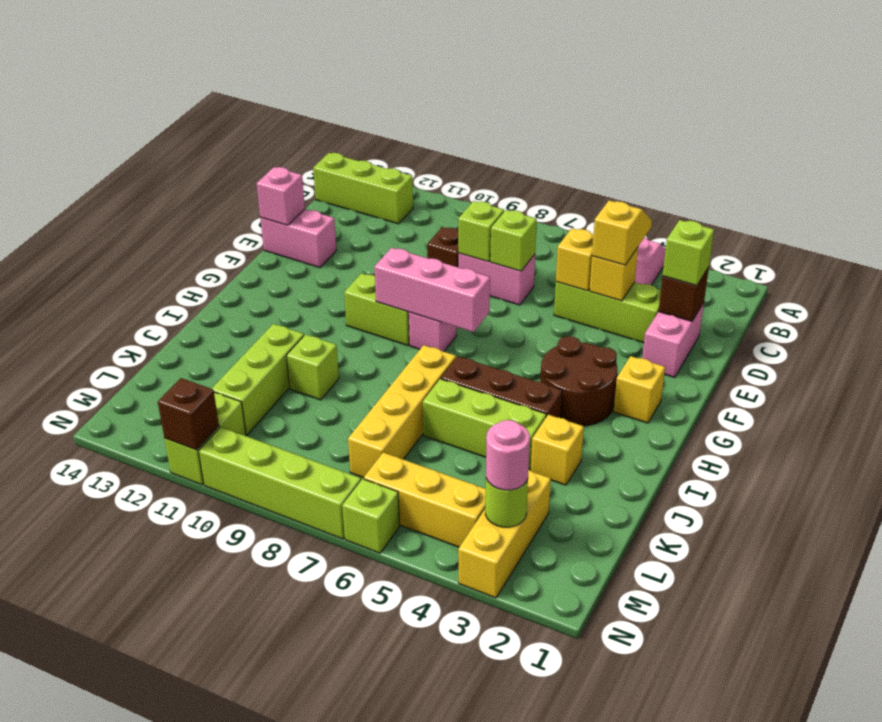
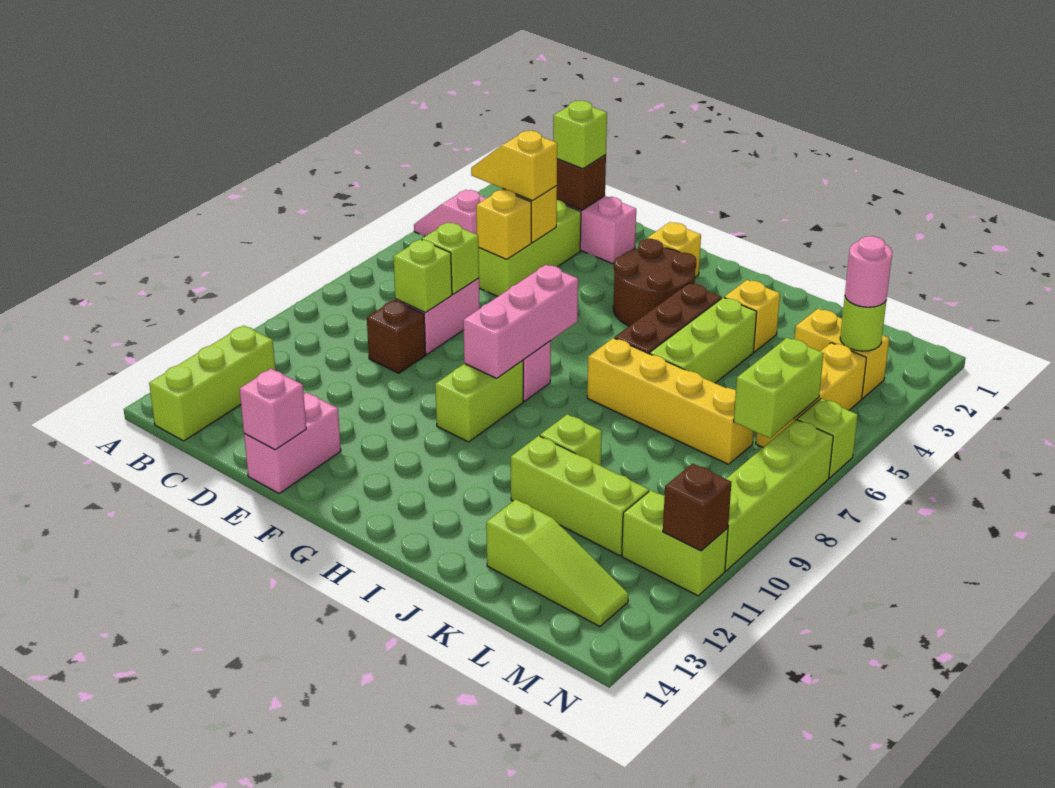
none -> lime slope K13:M13 level 1 top K
yellow brick L3:N3 level 1 -> yellow brick L3:M3 level 1
none -> lime brick M6:M7 level 2

